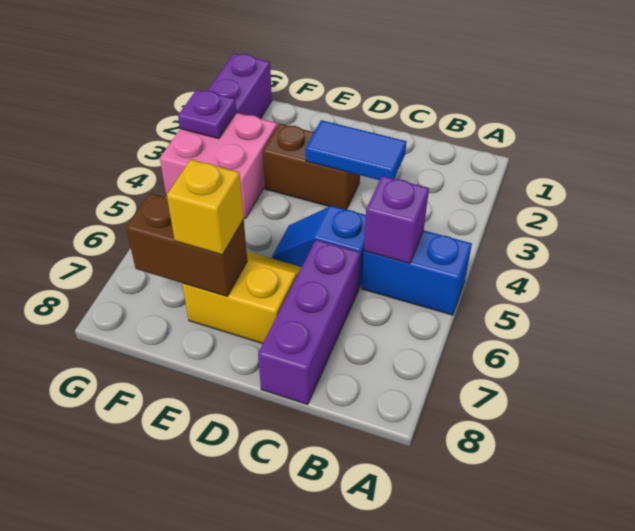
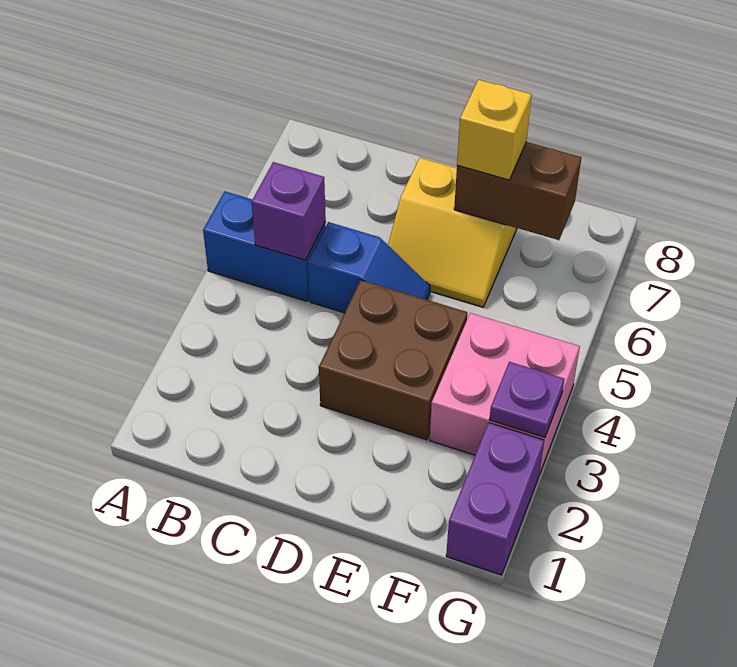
blue tile C3:D3 level 2 -> none
purple brick C6:C8 level 1 -> none
brown brick D3:E3 level 1 -> brown brick D3:E4 level 1

